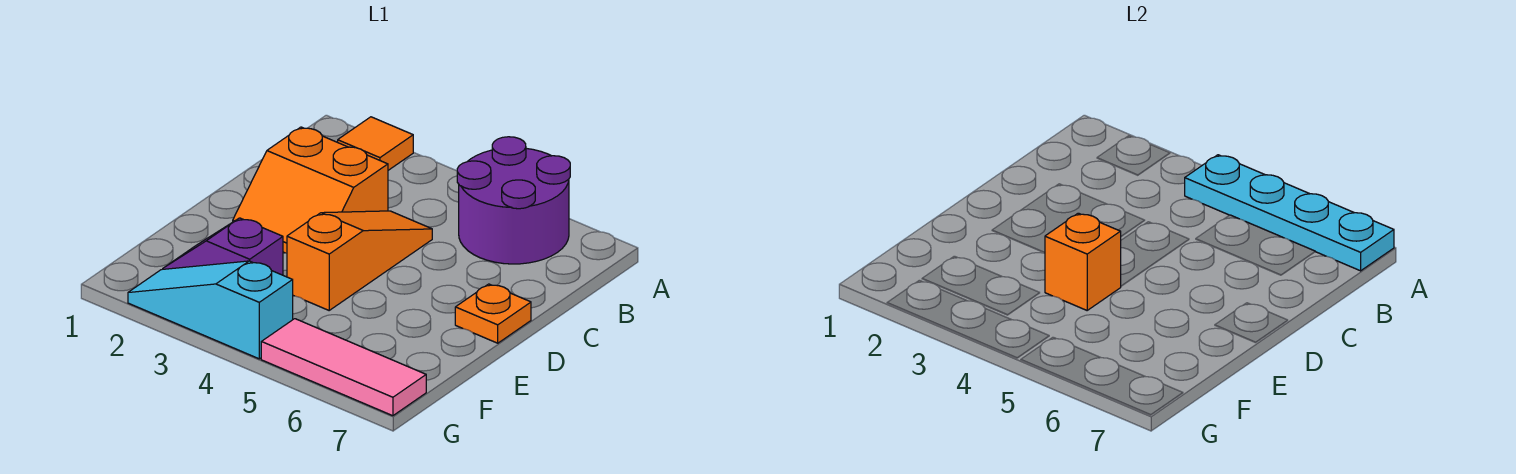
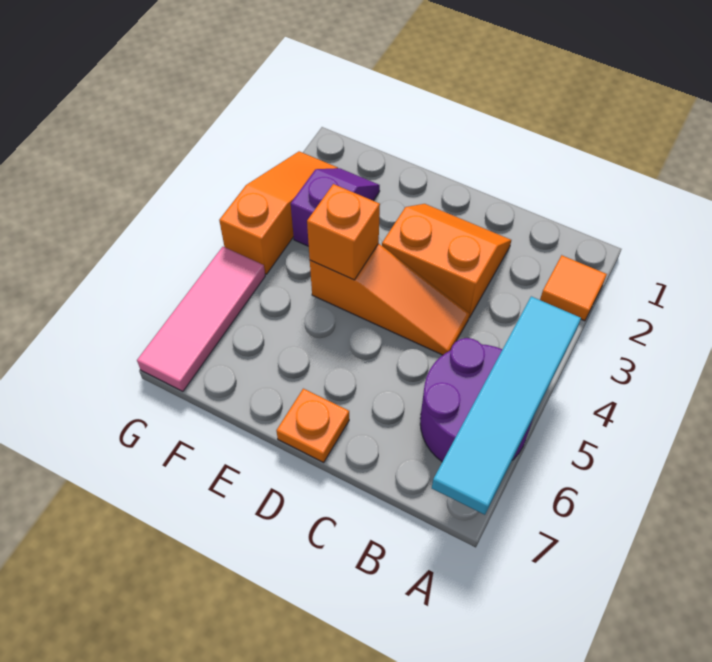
cyan plate A4:A7 level 2 -> cyan tile A4:A7 level 2
orange slope C2:D3 level 1 top C -> orange slope C2:D3 level 1 top 3
cyan slope G2:G4 level 1 top 4 -> orange slope G2:G4 level 1 top 4

